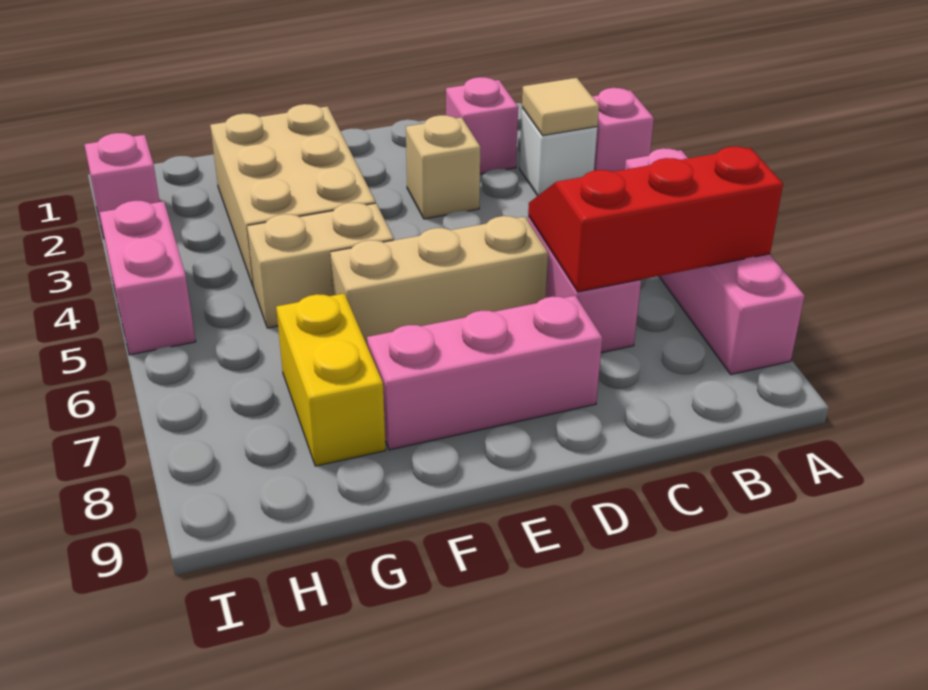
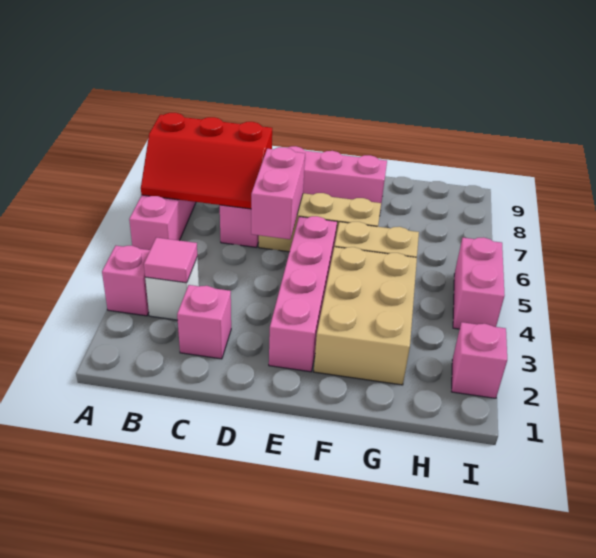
tan tile B3 level 2 -> pink tile B3 level 2
tan brick D3 level 1 -> none
none -> pink brick D5:D6 level 2
none -> pink brick E2:E5 level 1
yellow brick G7:G8 level 1 -> none

